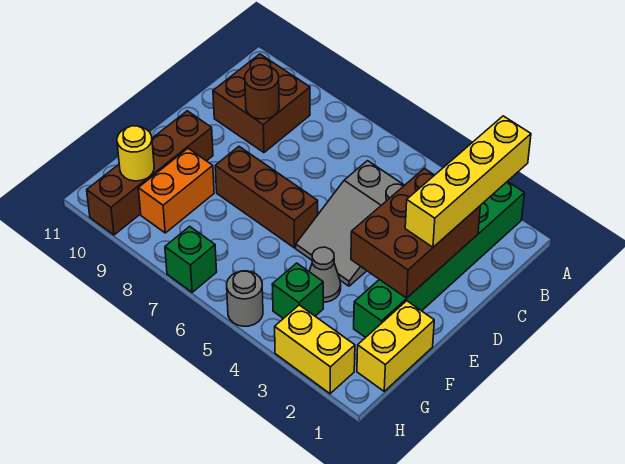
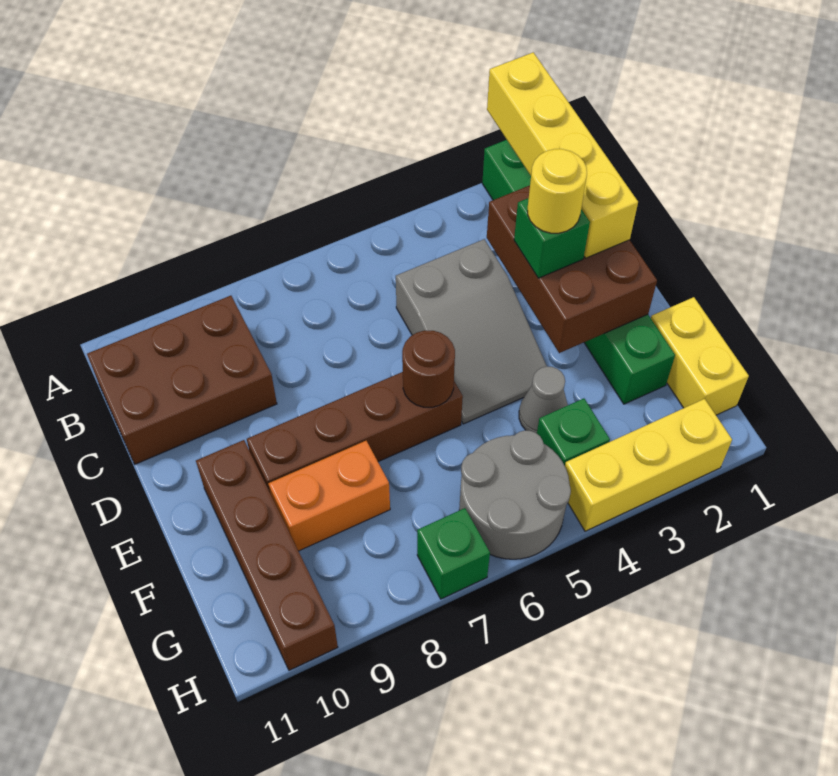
brown brick B9:C10 level 1 -> brown brick B9:C11 level 1
brown round brick C9 level 2 -> brown round brick E6 level 2
none -> green brick D3 level 3
brown brick E6:E8 level 1 -> brown brick E6:E9 level 1
orange brick F9:G9 level 1 -> orange brick F8:F9 level 1
yellow round brick G10 level 2 -> yellow round brick D3 level 4
yellow brick H2:H3 level 1 -> yellow brick H2:H4 level 1
grey round brick H5 level 1 -> grey round brick G5:H6 level 1

